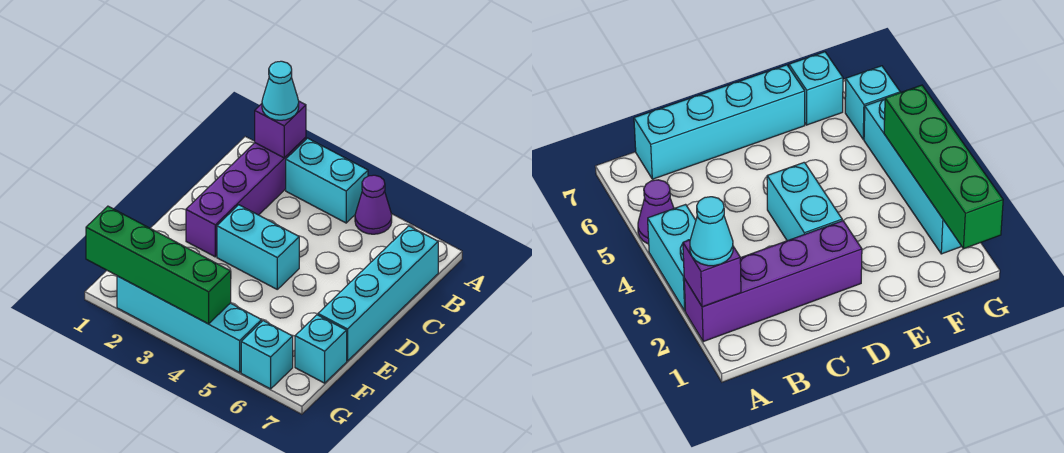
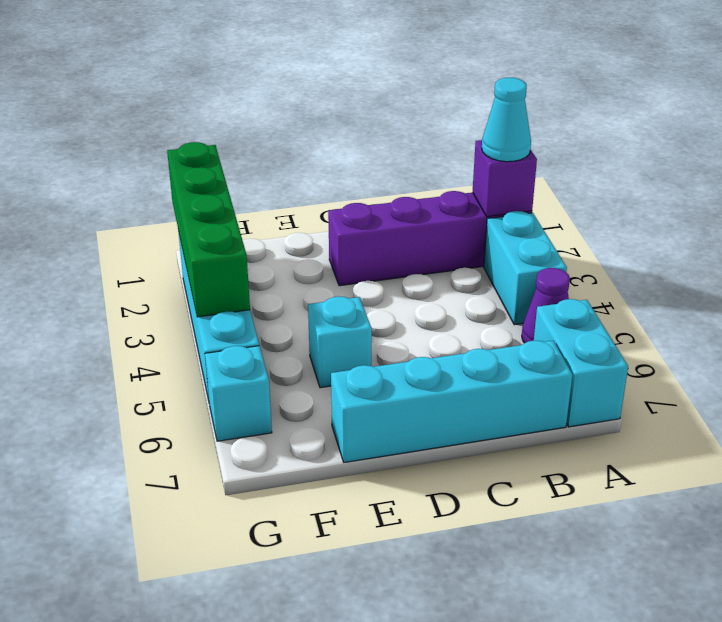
cyan brick D3:D4 level 1 -> cyan brick A6:A7 level 1
cyan brick F7 level 1 -> cyan brick E5 level 1

